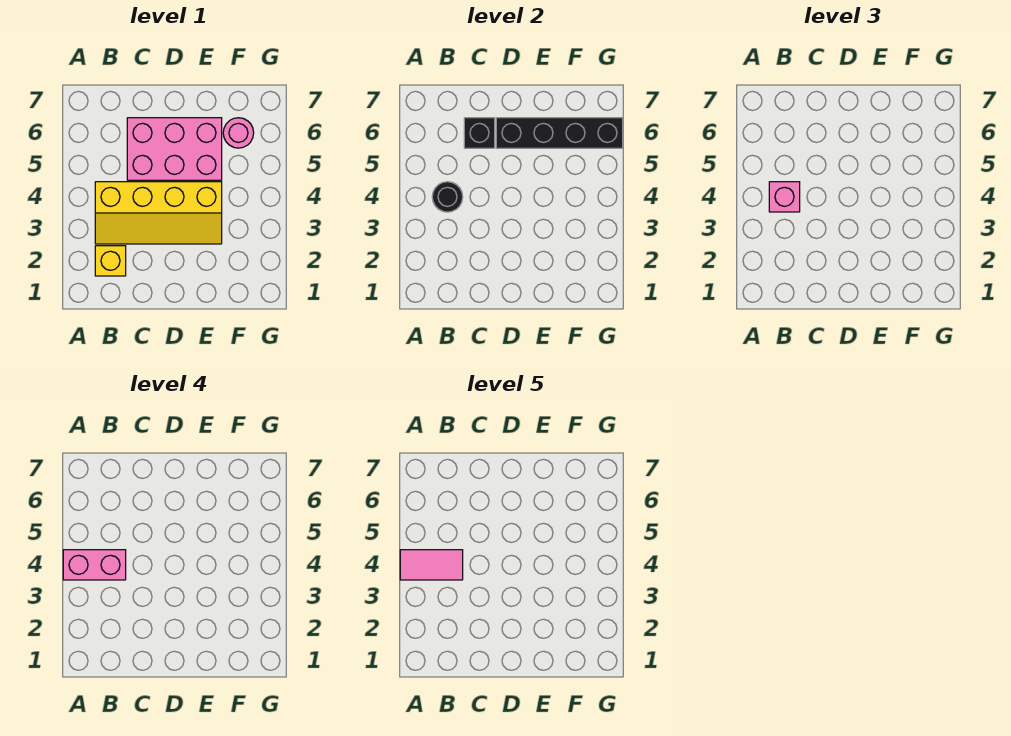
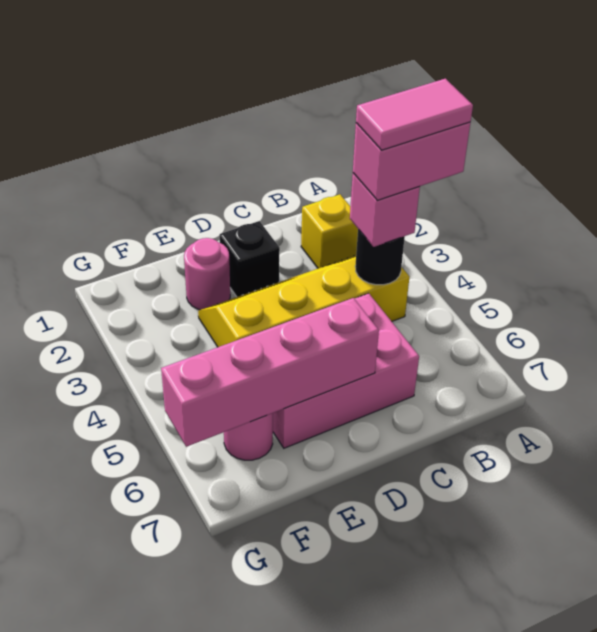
black brick C6 level 2 -> black brick D2 level 1
black brick D6:G6 level 2 -> pink brick D6:G6 level 2
none -> pink round brick E2 level 1

